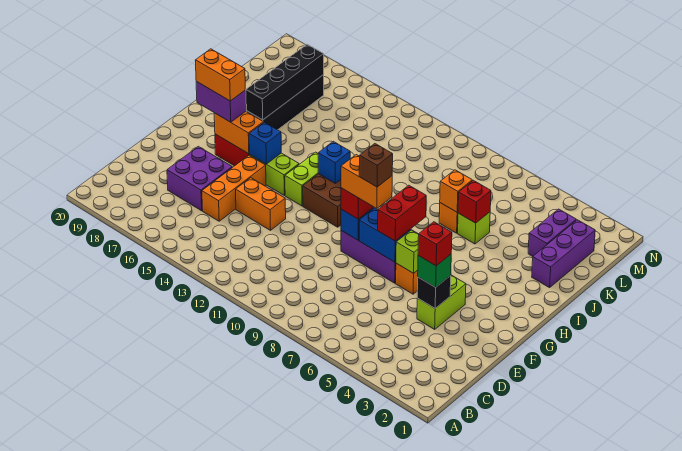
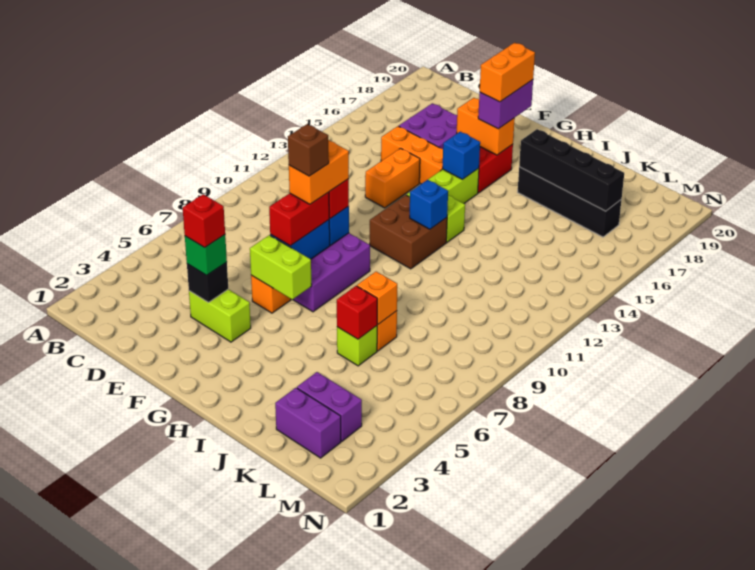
lime brick F6 level 2 -> lime brick F6:G6 level 2
red brick F7:G7 level 3 -> red brick F7:F8 level 3
orange brick G16:G17 level 2 -> orange brick F17:G17 level 2
purple brick J2:L2 level 1 -> purple brick K2:L2 level 1

